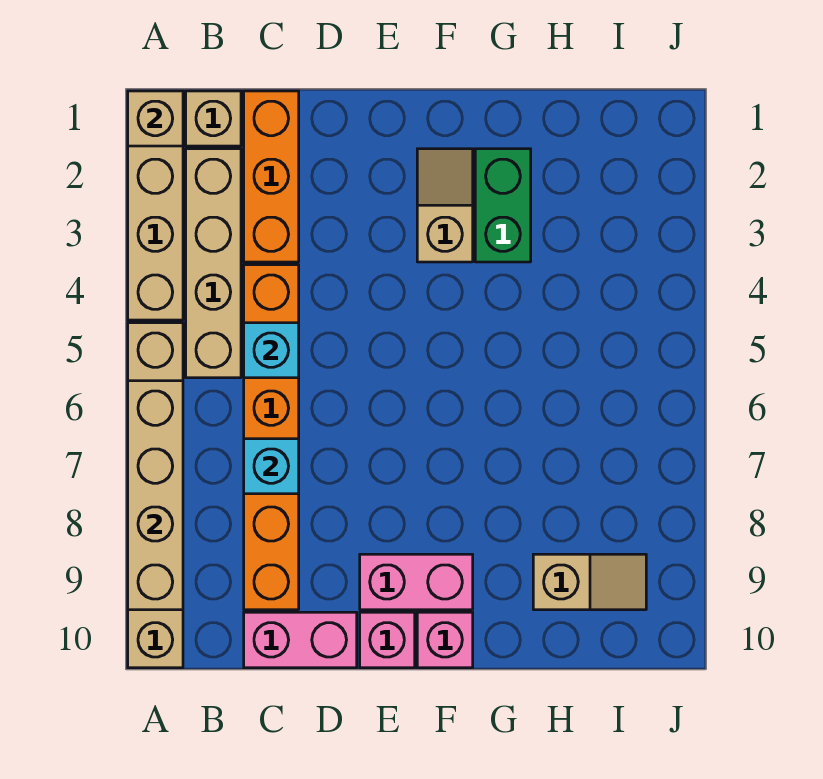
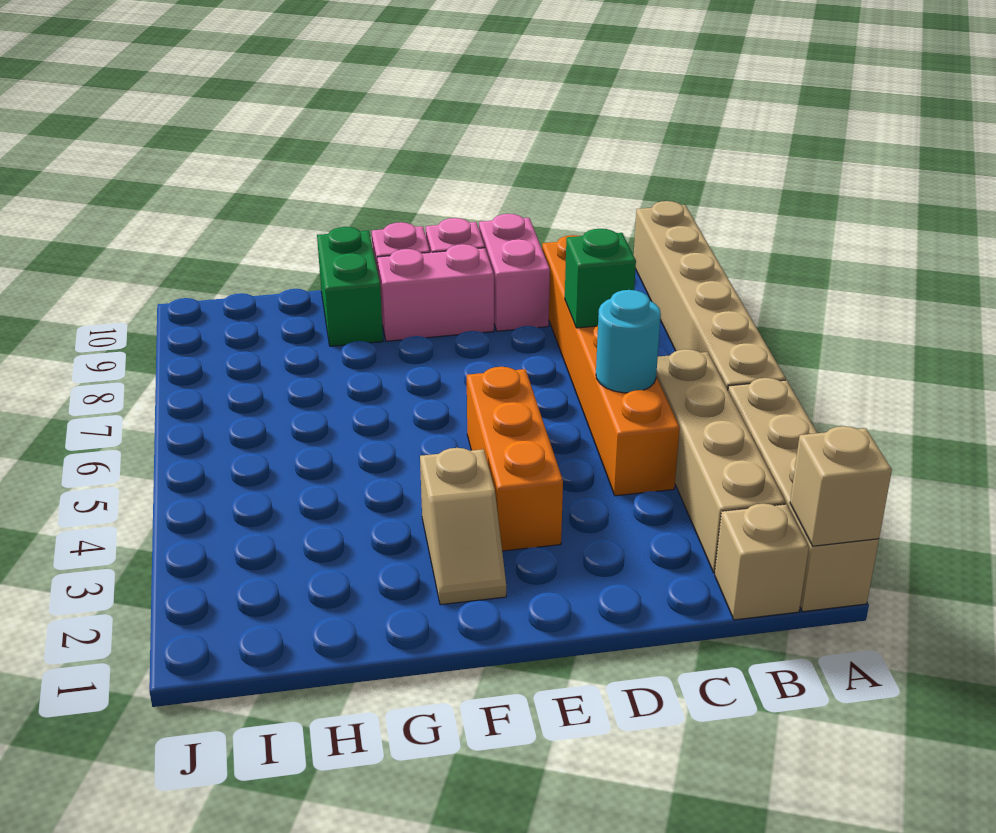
tan brick A6:A9 level 2 -> none
orange brick C1:C3 level 1 -> orange brick E3:E5 level 1
cyan brick C5 level 2 -> cyan round brick C5 level 2
cyan brick C7 level 2 -> green brick C7 level 2
pink brick C10:D10 level 1 -> pink brick D9:D10 level 1
green brick G2:G3 level 1 -> green brick G9:G10 level 1
tan slope H9:I9 level 1 top H -> none

